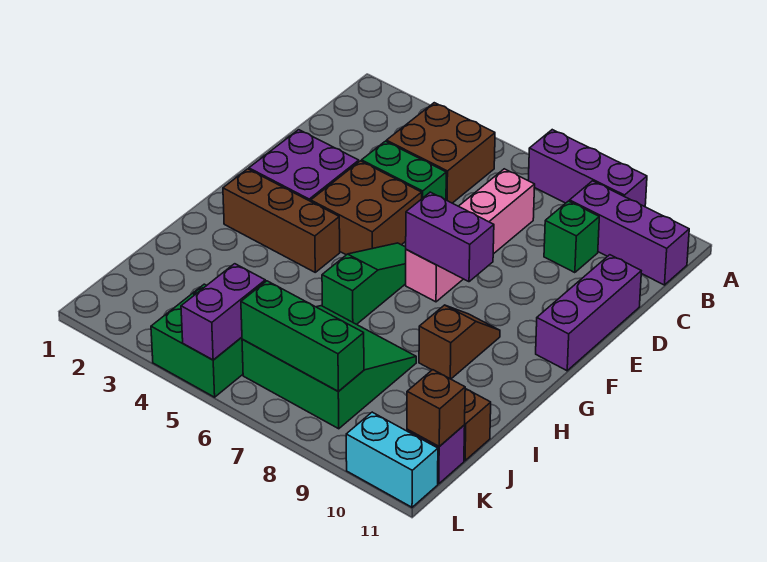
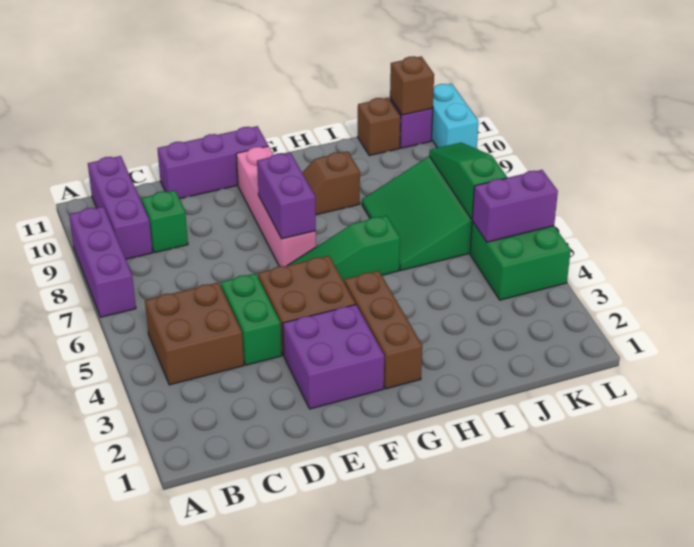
pink brick C7:F7 level 1 -> pink brick F7:F10 level 1
green brick K6:K8 level 2 -> green slope K6:K8 level 2 top 6

